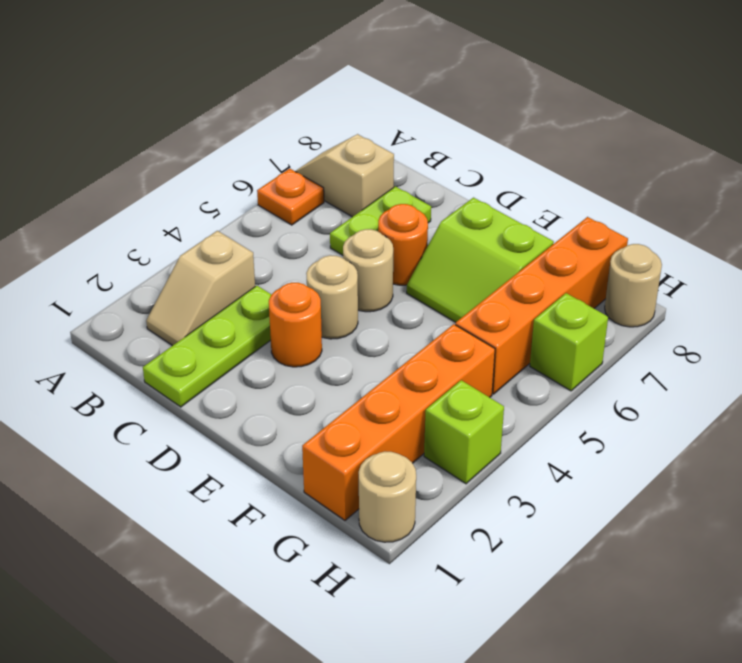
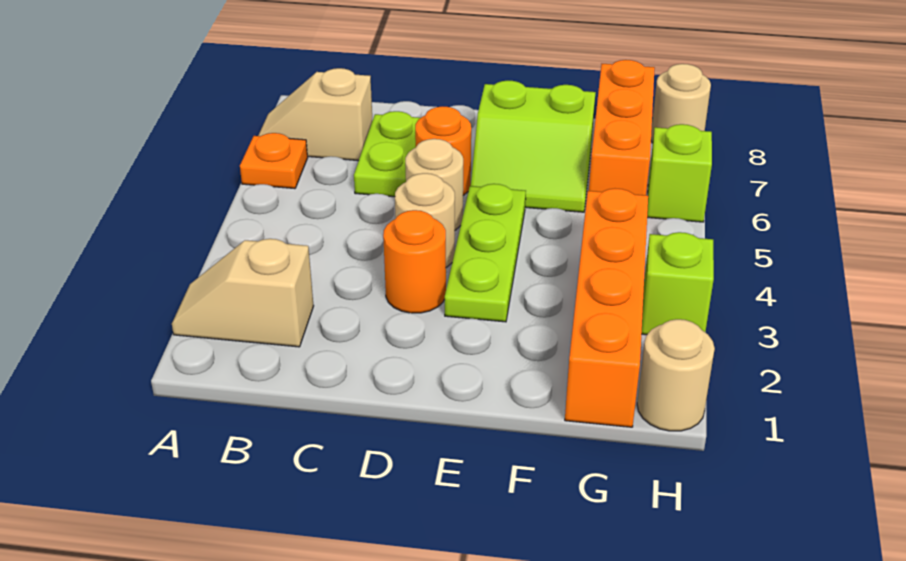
tan slope B2:B3 level 1 top 3 -> tan slope A2:B2 level 1 top B
lime plate C1:C3 level 1 -> lime plate E3:E5 level 1
orange brick G5:G8 level 1 -> orange brick G6:G8 level 1

